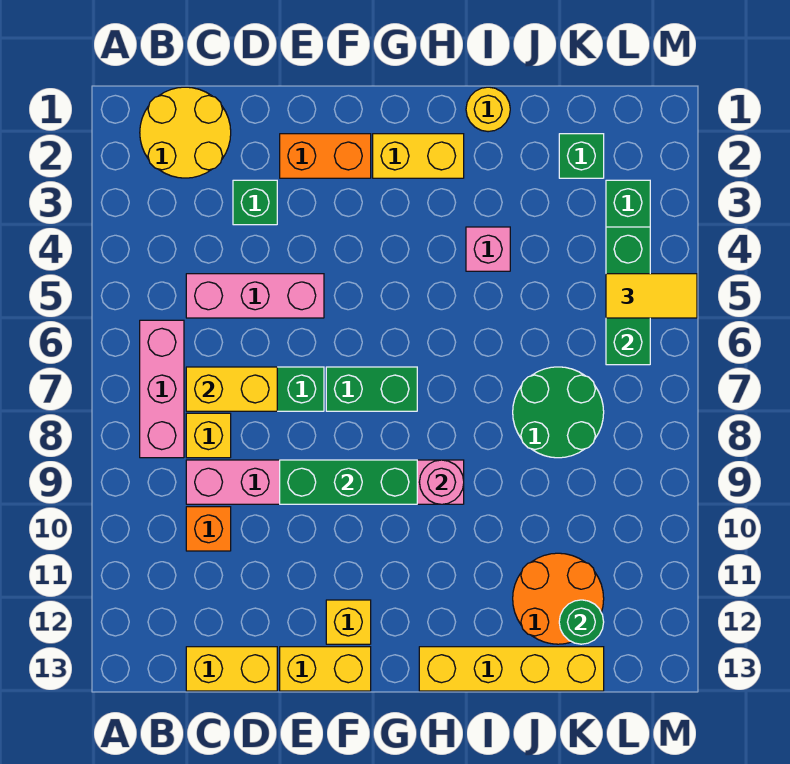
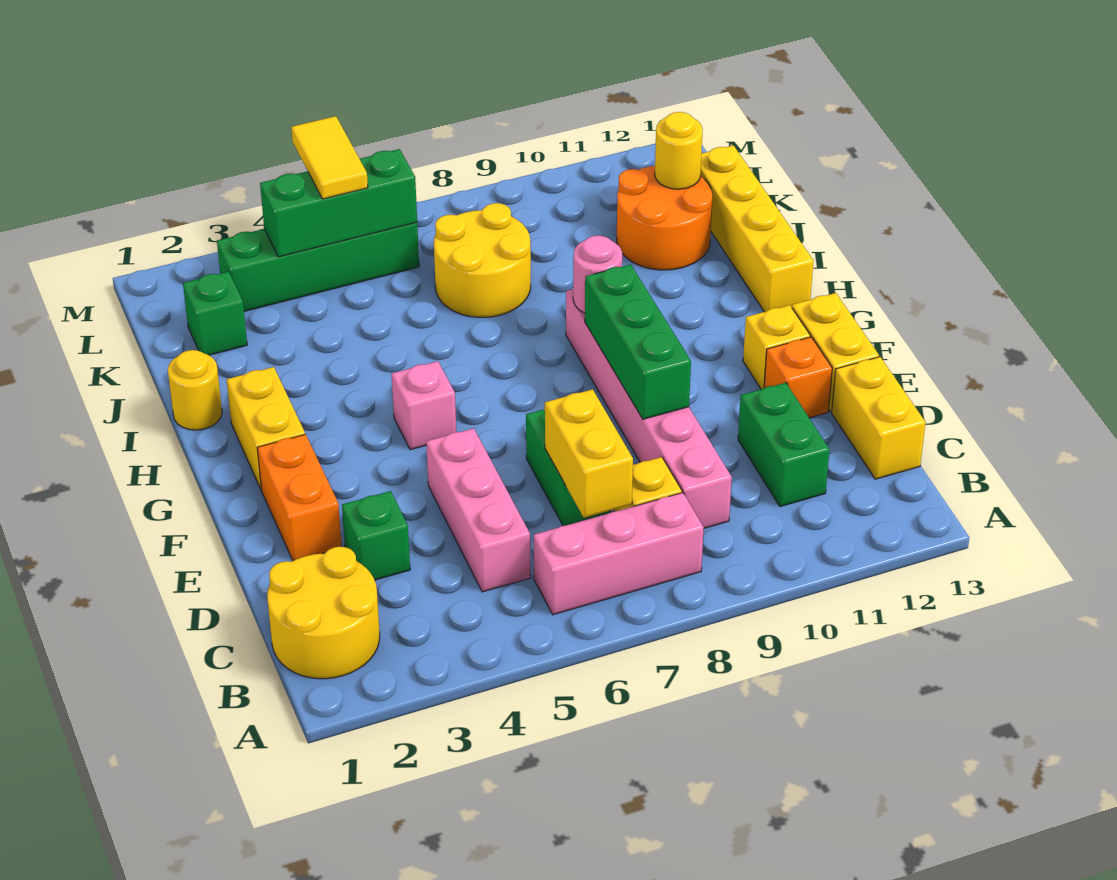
orange brick C10 level 1 -> orange brick E12 level 1
green brick F7:G7 level 1 -> green brick C11:D11 level 1
pink brick I4 level 1 -> pink brick G5 level 1
green round brick J7:K8 level 1 -> yellow round brick J7:K8 level 1
green round brick K12 level 2 -> yellow round brick K12 level 2

